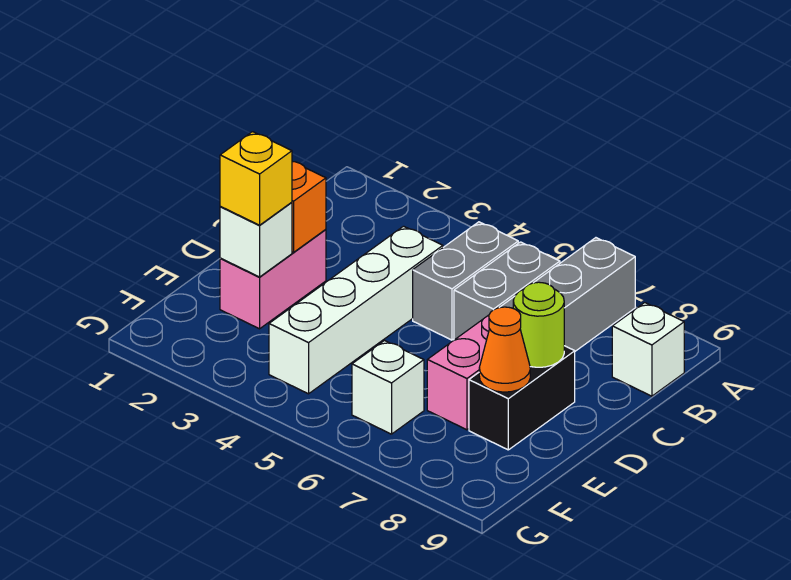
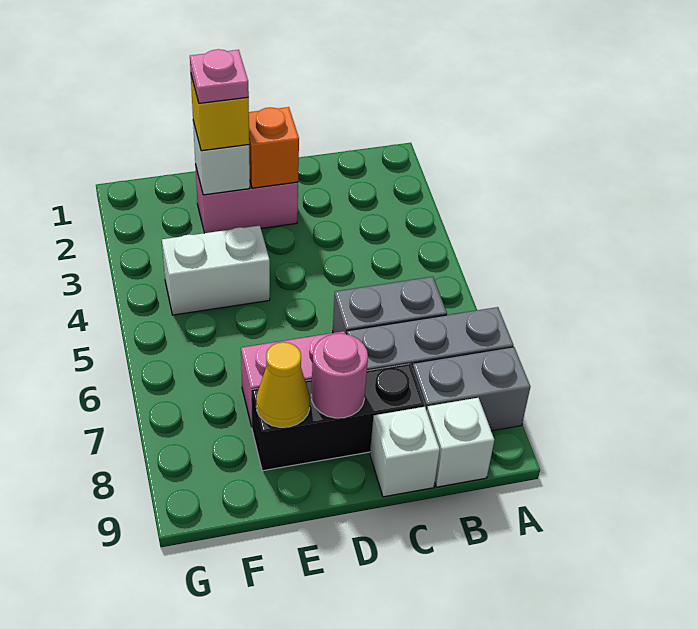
grey brick B5:C5 level 1 -> grey brick A8:B8 level 1
white brick C4:F4 level 1 -> white brick E4:F4 level 1
black brick D8:E8 level 1 -> black brick C8:E8 level 1
lime round brick D8 level 2 -> pink round brick D8 level 2
none -> pink plate E2 level 4
orange cone E8 level 2 -> yellow cone E8 level 2
white brick F6 level 1 -> white brick C9 level 1

